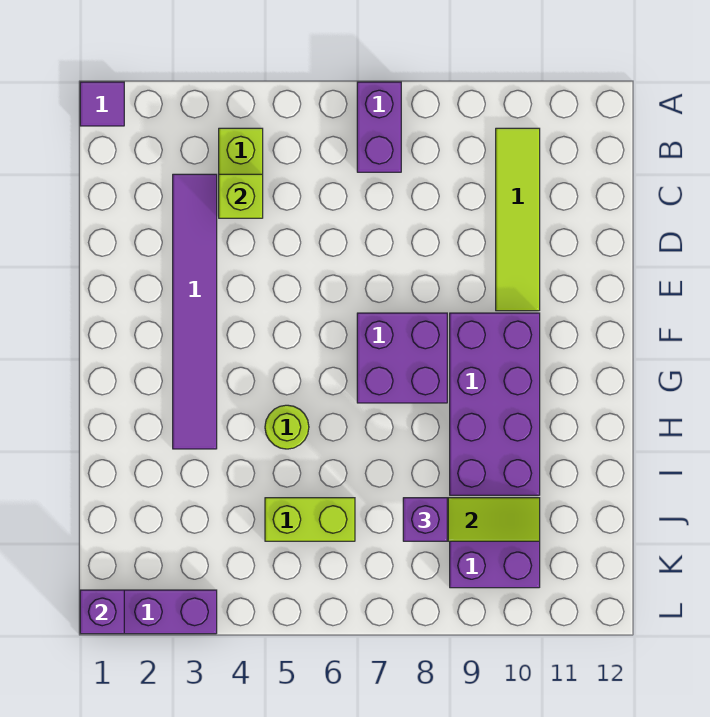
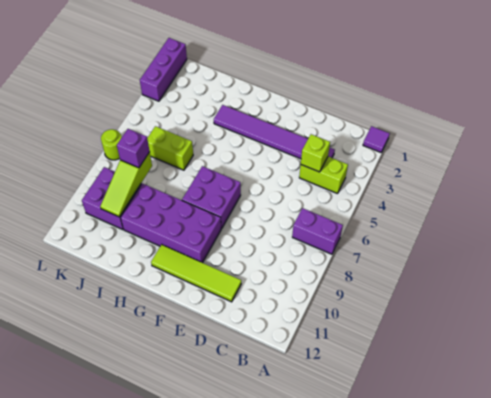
lime tile B10:E10 level 1 -> lime tile D11:G11 level 1
lime round brick H5 level 1 -> lime round brick L7 level 1
lime brick J5:J6 level 1 -> lime brick I6:J6 level 1
purple brick L1 level 2 -> none

